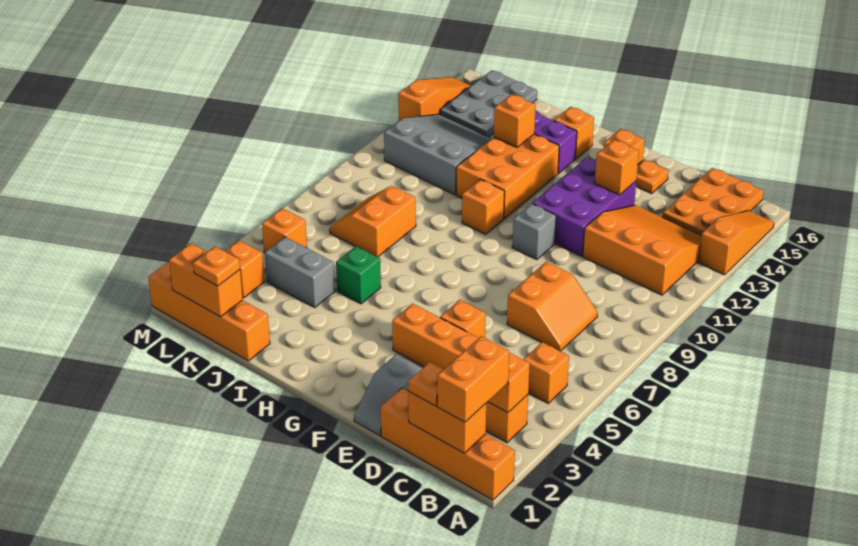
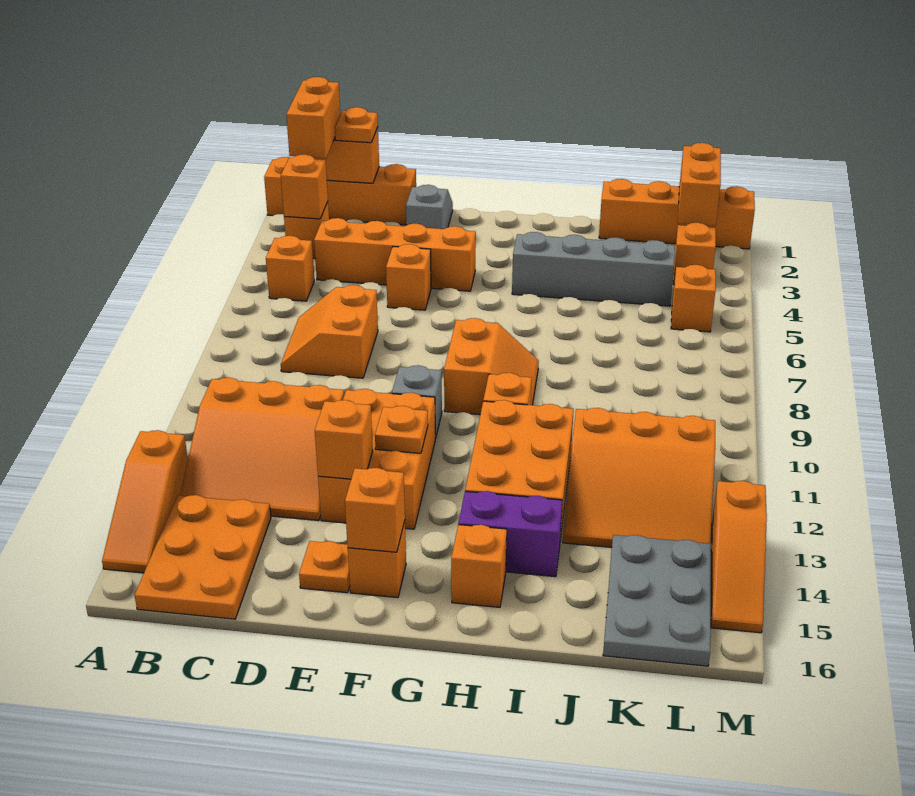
purple brick E11:F13 level 1 -> orange brick E11:F13 level 1
green brick I5 level 1 -> none
orange brick I13 level 2 -> orange brick F15 level 2
grey brick J4:K4 level 1 -> grey brick H4:K4 level 1
orange slope J7:K8 level 1 top J -> orange slope G8:H9 level 1 top G
grey slope J11:L13 level 1 top 11 -> orange slope J11:L13 level 1 top 11
orange brick K1:L1 level 2 -> orange brick L1:L2 level 2
orange plate K1 level 3 -> orange plate F12 level 2

